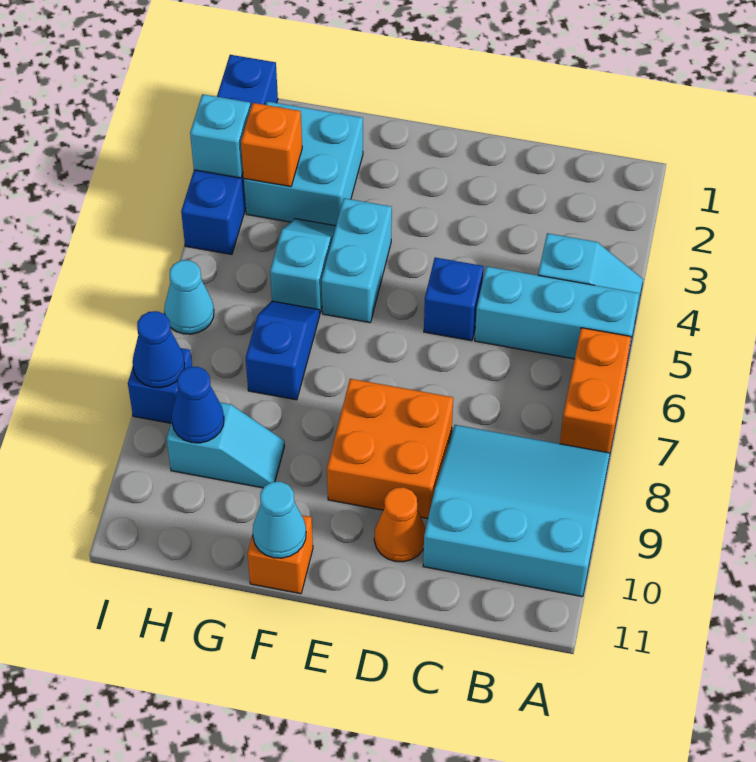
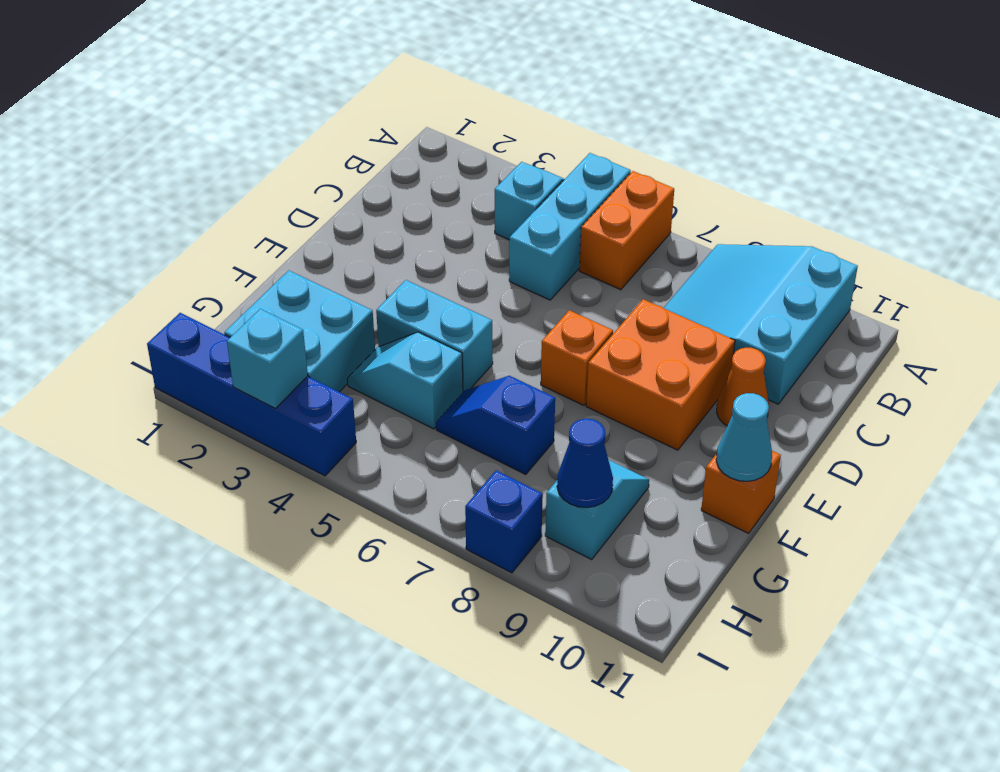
orange brick A6:A7 level 1 -> orange brick A6:B6 level 1
blue brick D5 level 1 -> none
orange brick H3 level 2 -> orange brick E7 level 1
cyan cone I6 level 1 -> none
blue cone I8 level 2 -> none

